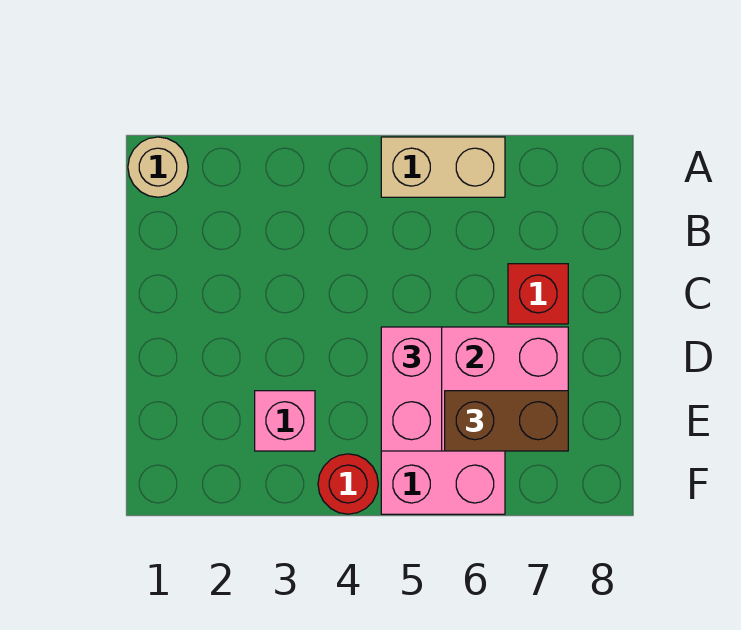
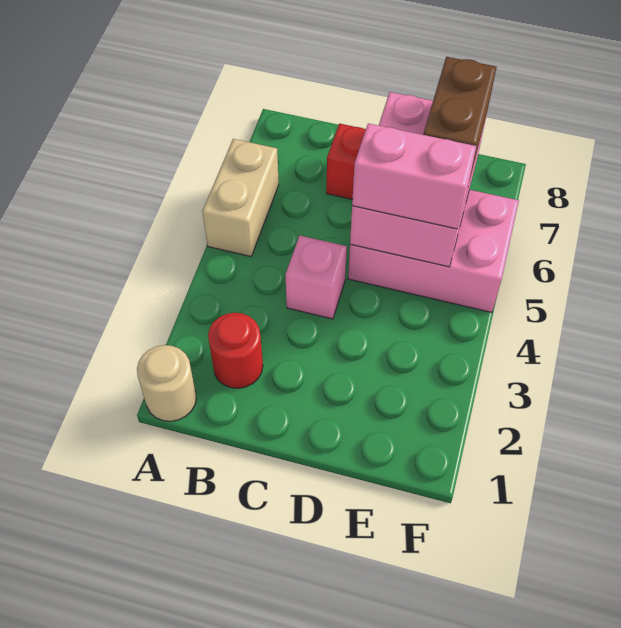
pink brick E3 level 1 -> pink brick C4 level 1
red round brick F4 level 1 -> red round brick B2 level 1

